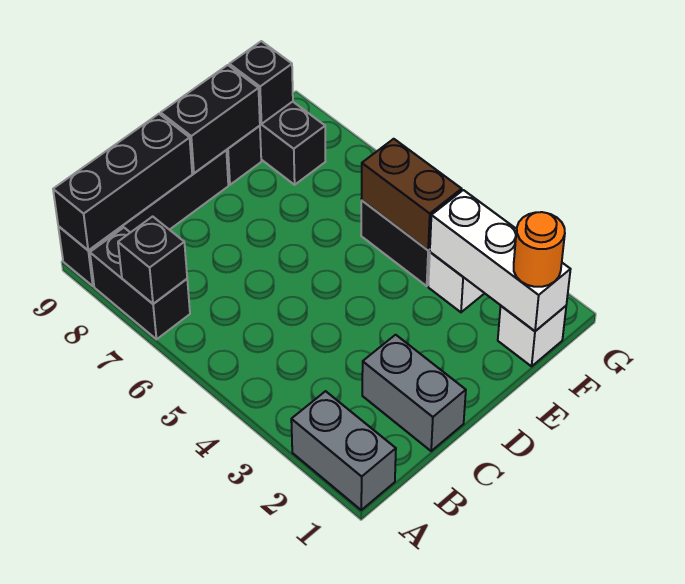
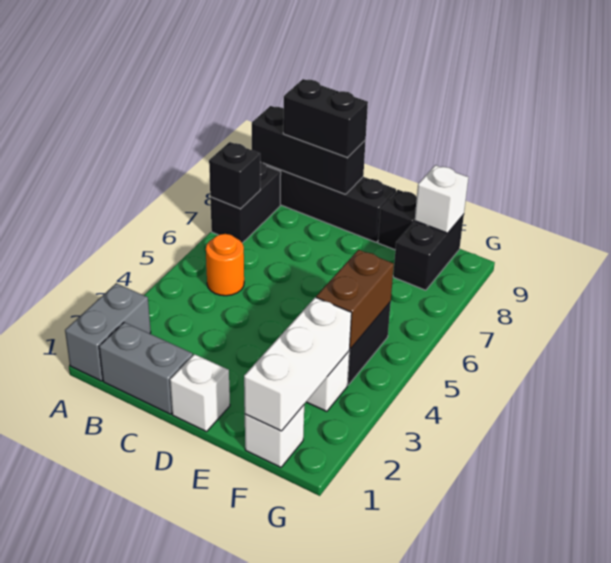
grey brick C1:C2 level 1 -> grey brick B1:C1 level 1
none -> white brick D1 level 1
black brick D9:E9 level 2 -> black brick B9:C9 level 3
orange round brick F1 level 3 -> orange round brick B5 level 1
black brick F9 level 2 -> white brick F9 level 2

